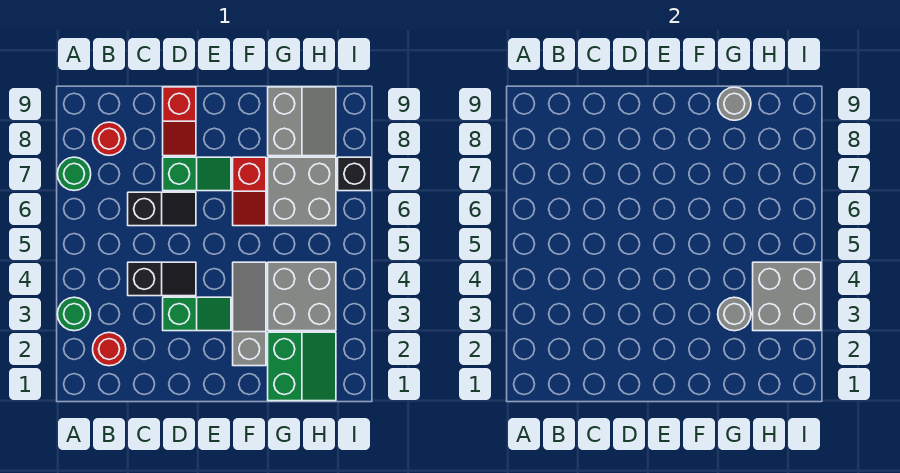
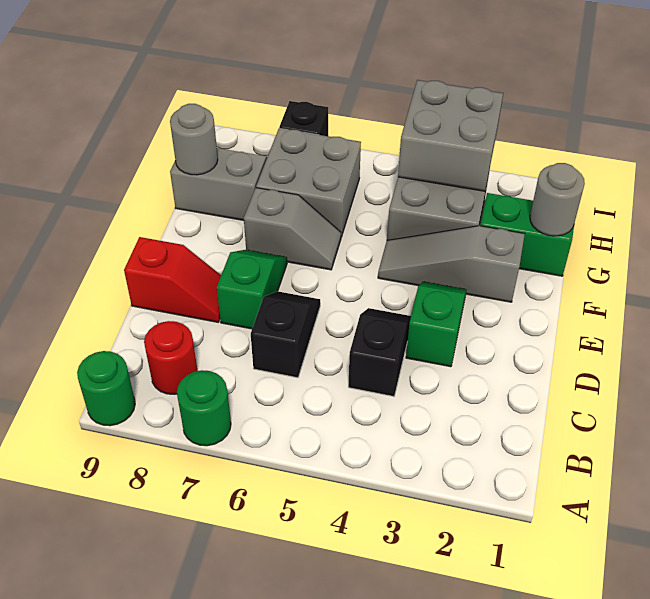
green round brick A3 level 1 -> green round brick A9 level 1
red round brick B2 level 1 -> none
red slope F6:F7 level 1 top 7 -> grey slope F6:F7 level 1 top 7
grey round brick G3 level 2 -> grey round brick G1 level 2

